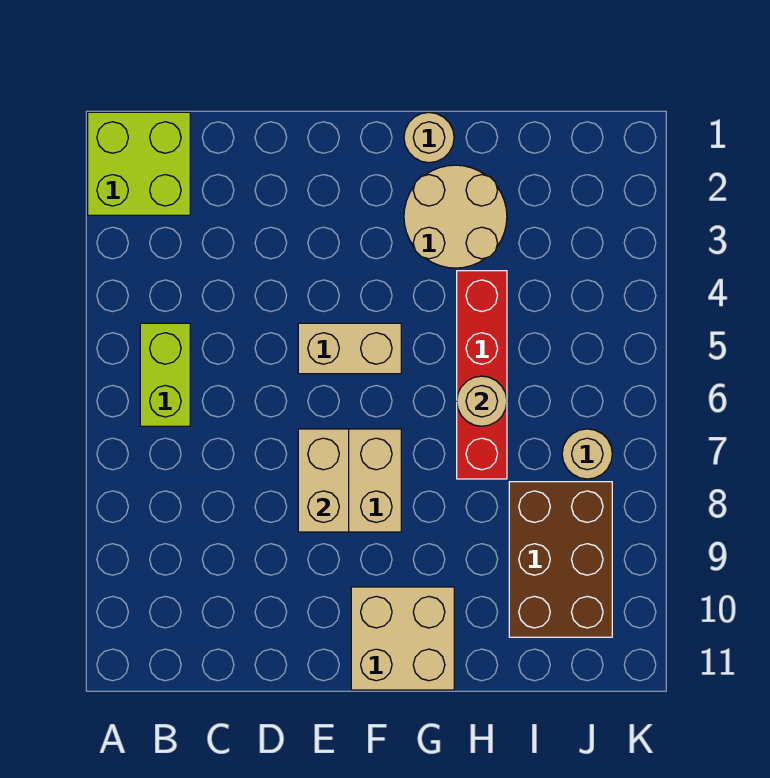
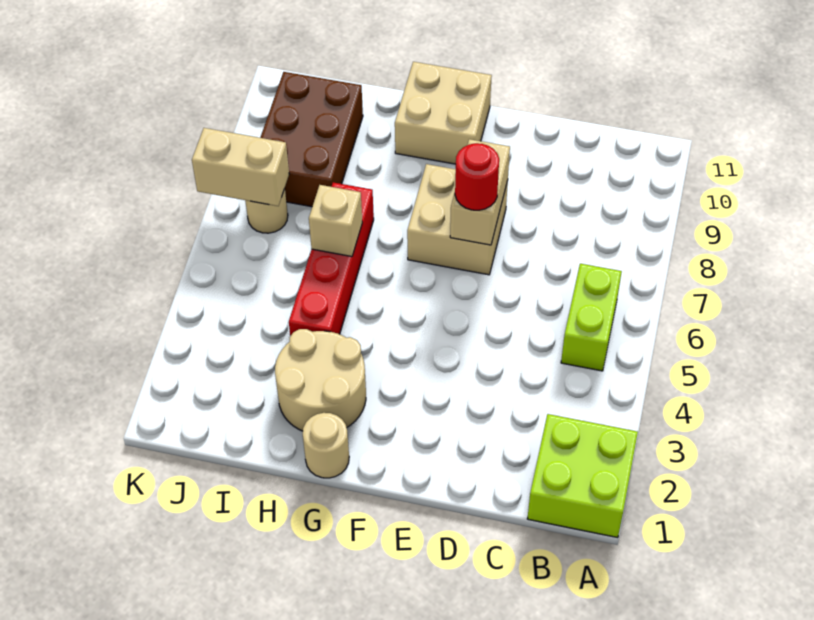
tan brick E5:F5 level 1 -> tan brick J7:K7 level 2
none -> red round brick E7 level 3
tan round brick H6 level 2 -> tan brick H6 level 2

